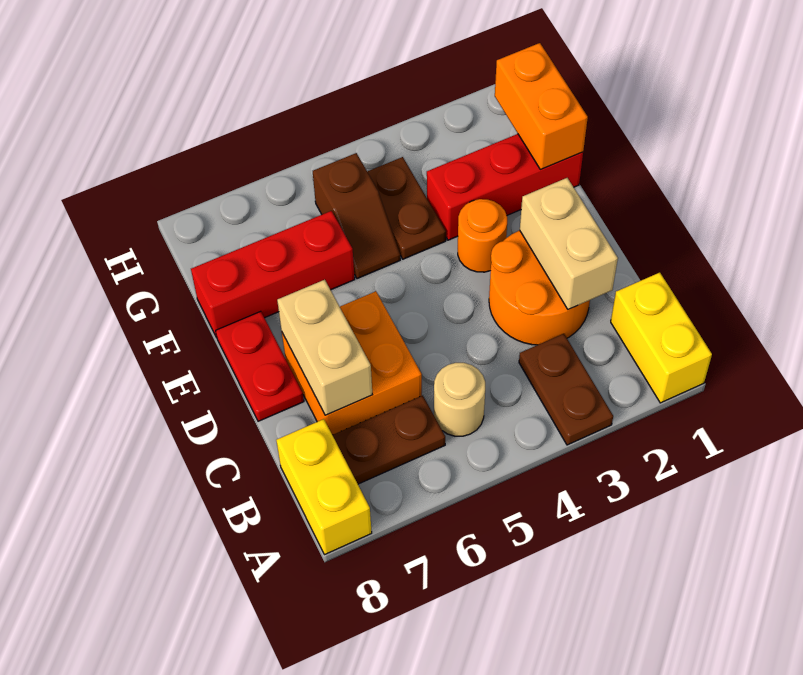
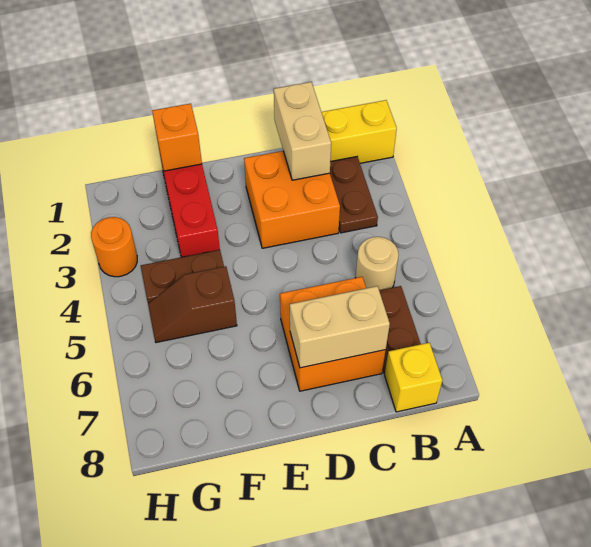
brown plate A3:B3 level 1 -> brown plate B2:B3 level 1
yellow brick A8:B8 level 1 -> yellow brick B8 level 1
orange round brick C2:D3 level 1 -> orange brick C2:D3 level 1
tan brick C2:D2 level 2 -> tan brick C1:C2 level 2
red plate D8:E8 level 1 -> none
orange round brick E3 level 1 -> orange round brick H3 level 1
orange brick F1:G1 level 2 -> orange brick F1 level 2
brown slope F5:G5 level 1 top G -> brown slope F5:G5 level 1 top F
red brick F6:F8 level 1 -> none

